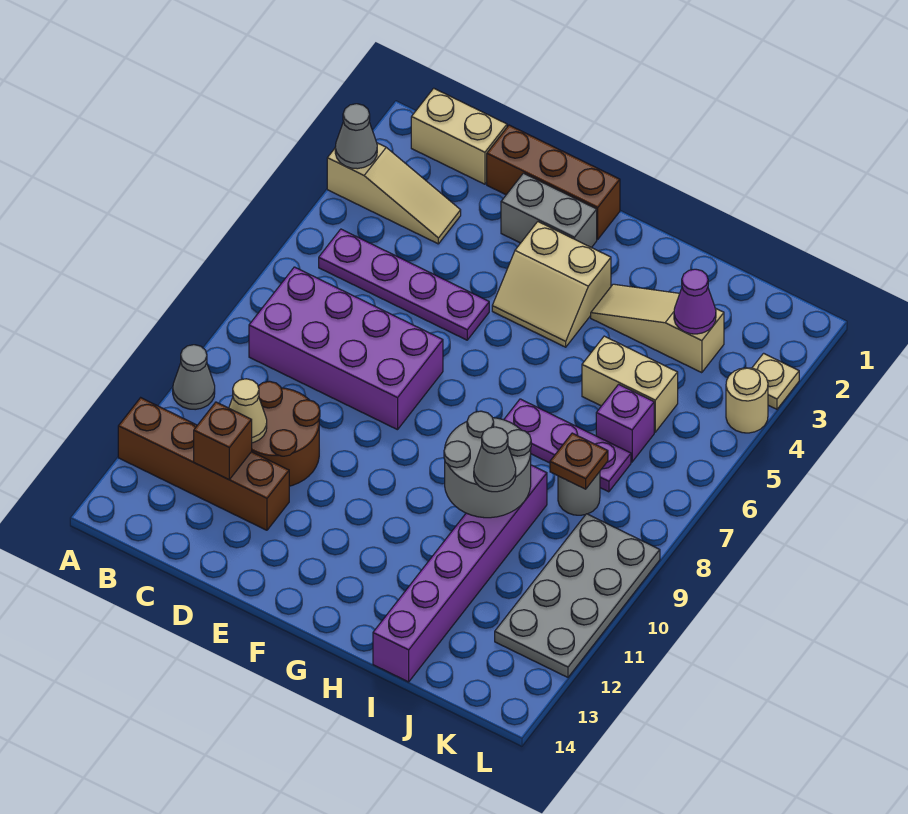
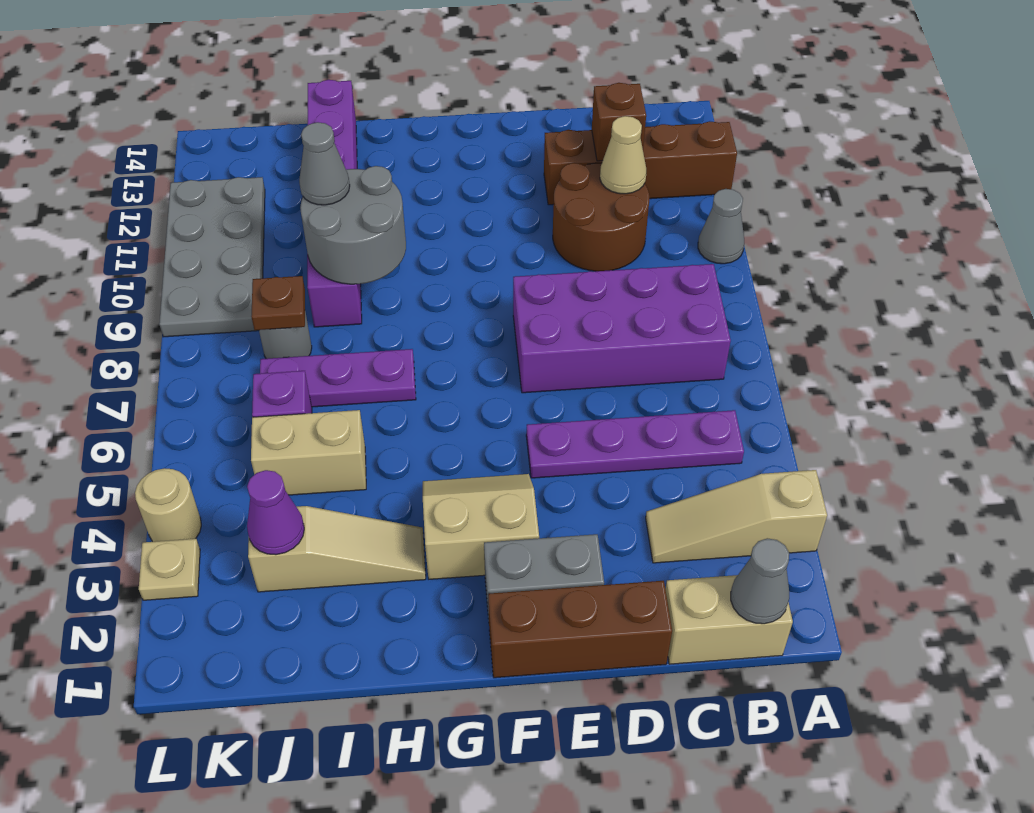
grey cone A3 level 2 -> grey cone B1 level 2

